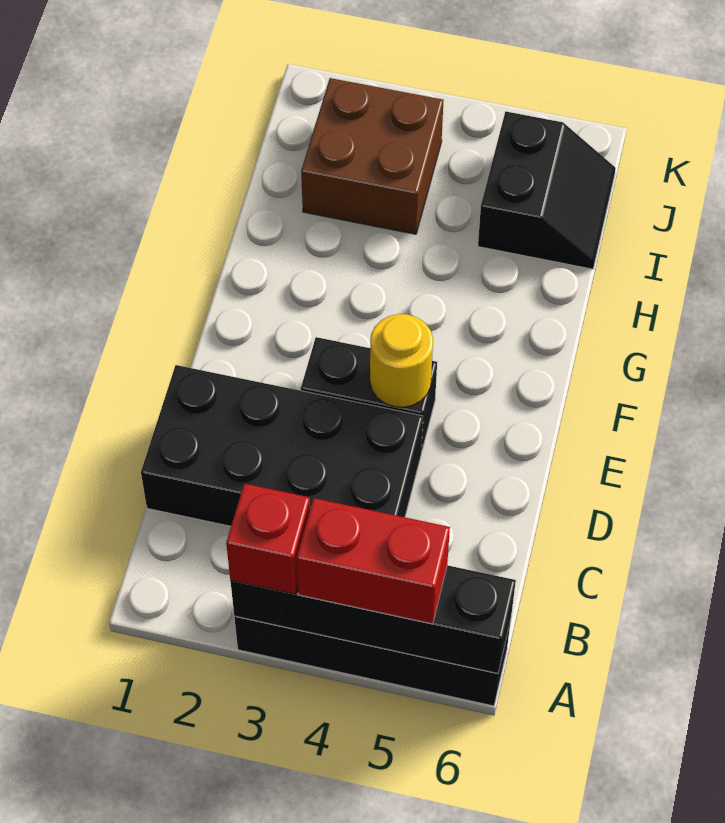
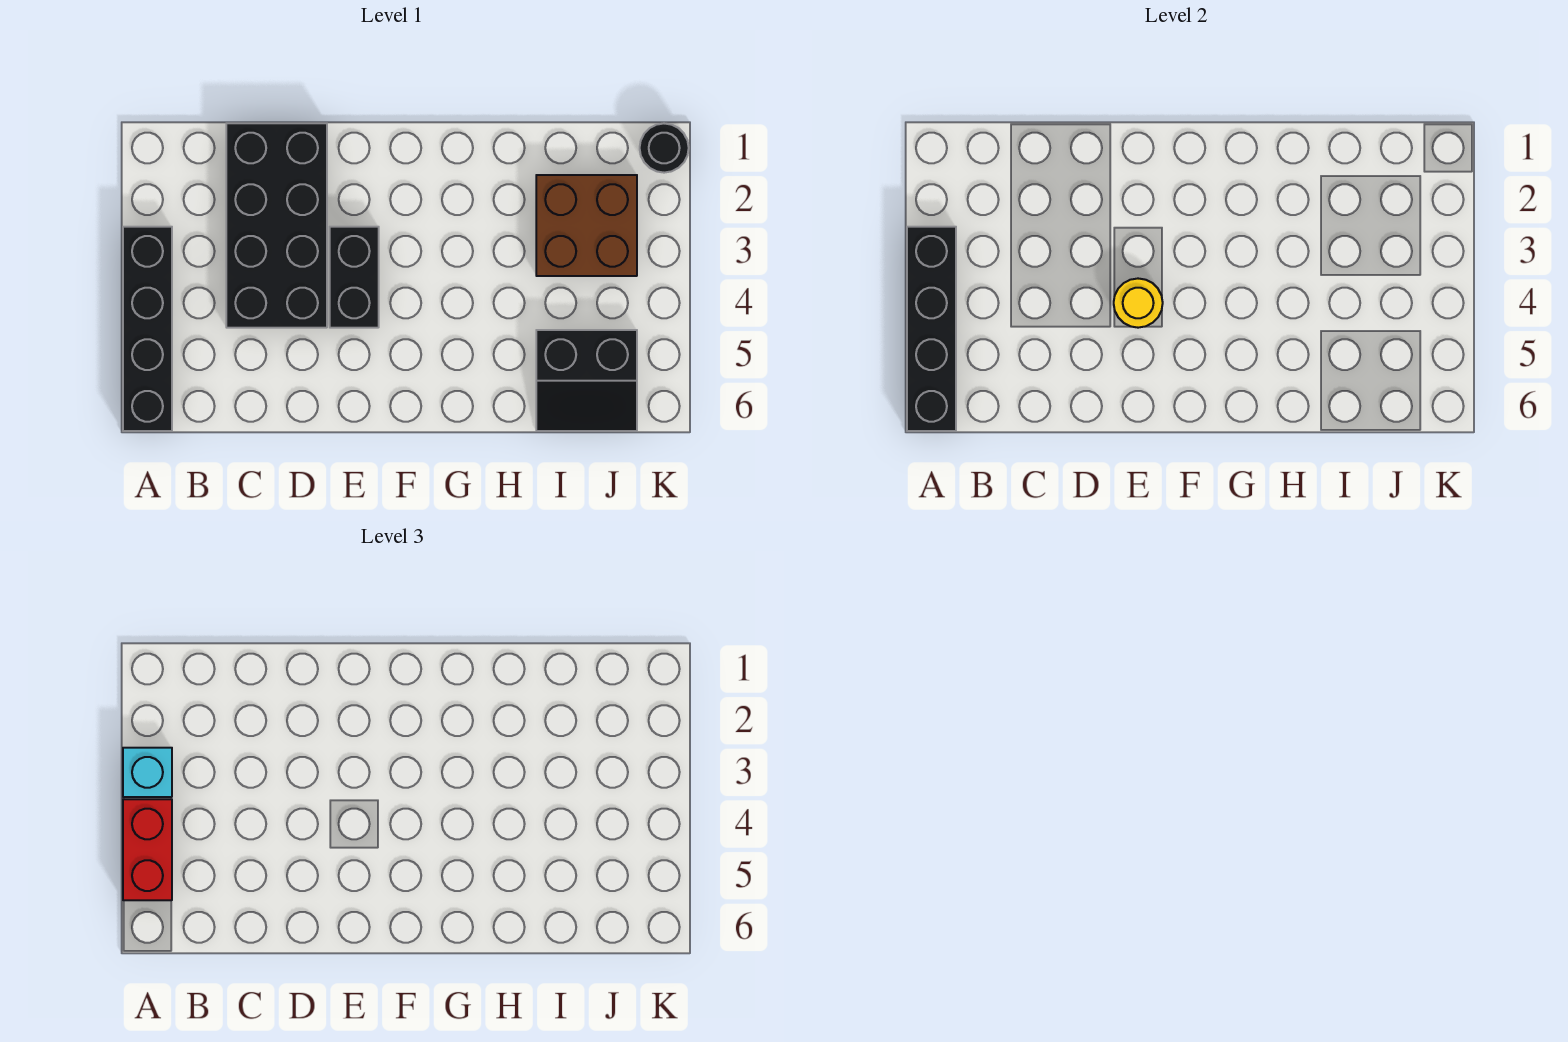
red brick A3 level 3 -> cyan brick A3 level 3
none -> black round brick K1 level 1

